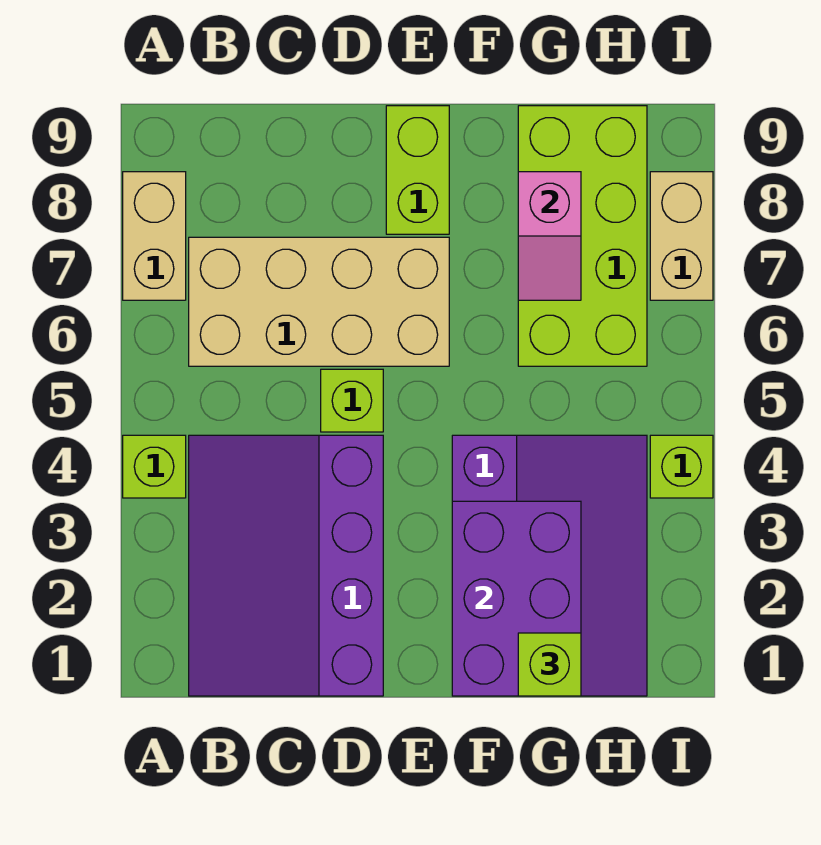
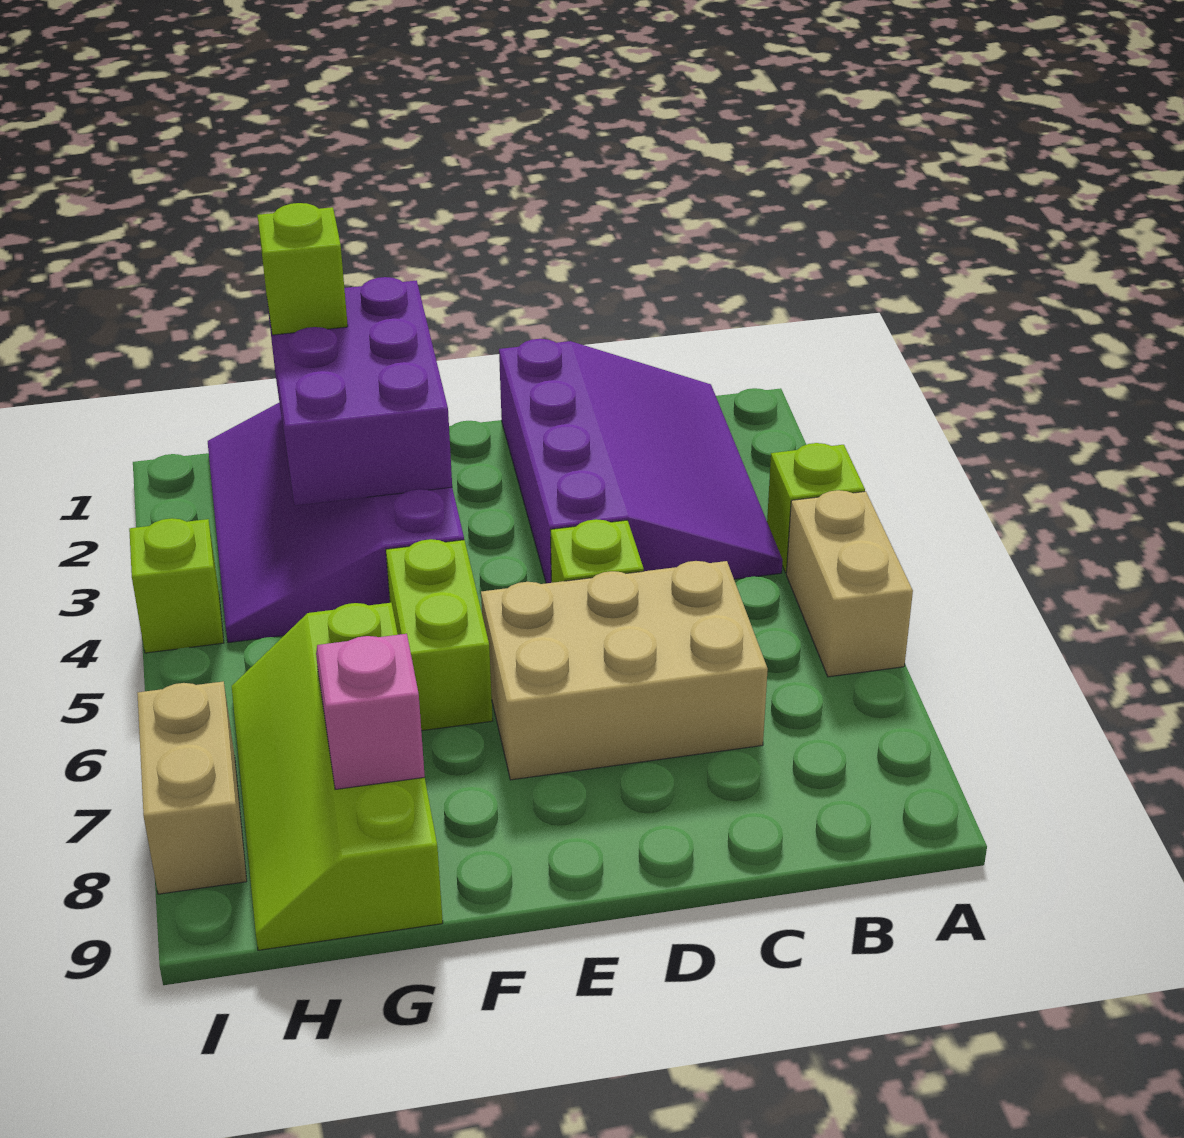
tan brick A7:A8 level 1 -> tan brick A5:A6 level 1
tan brick B6:E7 level 1 -> tan brick C6:E7 level 1
lime brick E8:E9 level 1 -> lime brick F5:F6 level 1
lime brick G6:H9 level 1 -> lime slope G6:H9 level 1 top G

